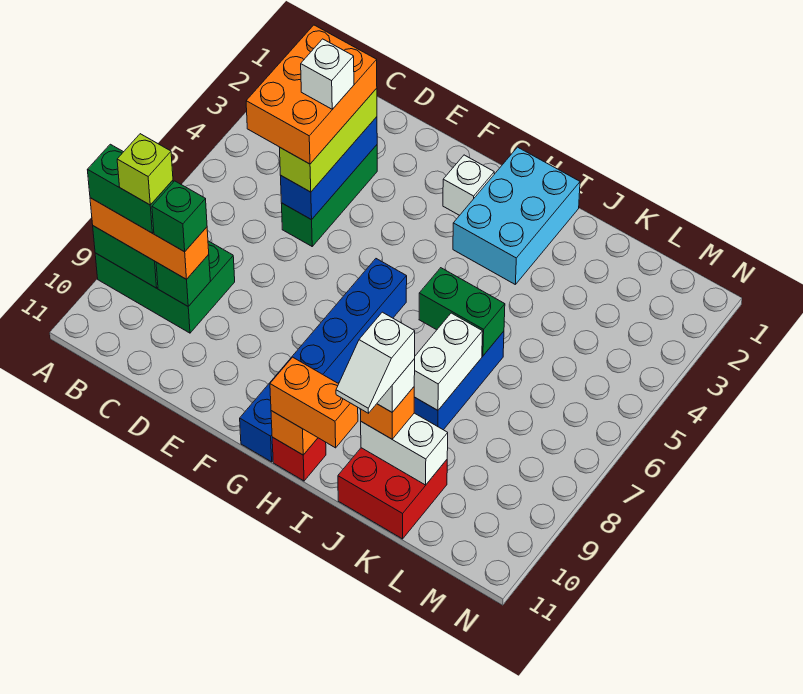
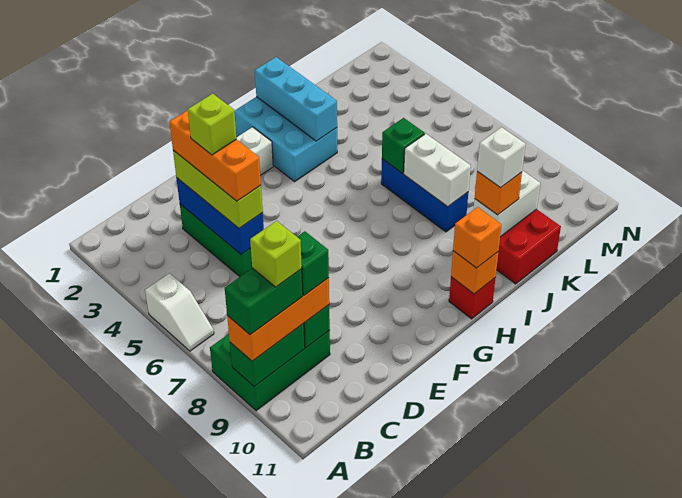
orange brick C3:D5 level 4 -> orange brick D3:D5 level 4
white brick D4 level 5 -> lime brick D4 level 5
blue brick G6:G11 level 1 -> none
orange brick H11:I11 level 3 -> orange brick H11 level 3
none -> cyan brick I1:I3 level 2
green brick I6:J6 level 2 -> green brick J6 level 2
white slope J10:J11 level 5 top 10 -> white slope A5:A6 level 1 top 5

